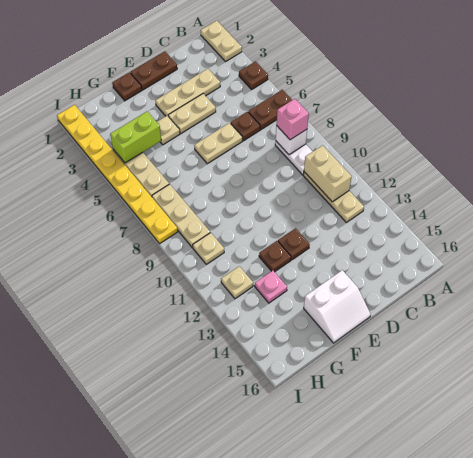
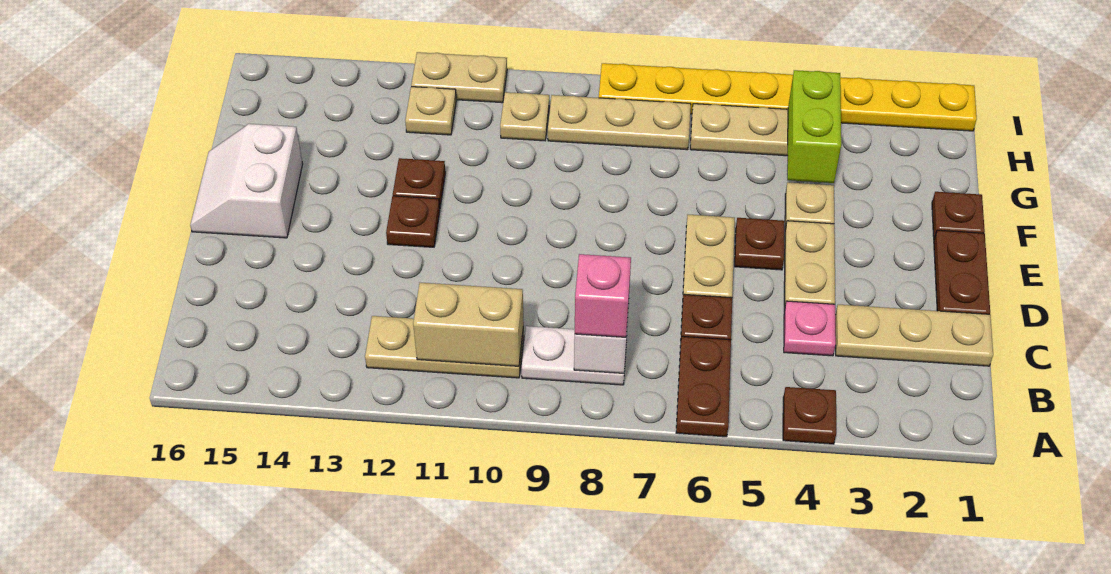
tan plate A1:A2 level 1 -> tan plate I11:I12 level 1
tan plate C3:E3 level 1 -> tan plate C1:C3 level 1
none -> brown plate E5 level 1
pink plate G13 level 1 -> pink plate C4 level 1

